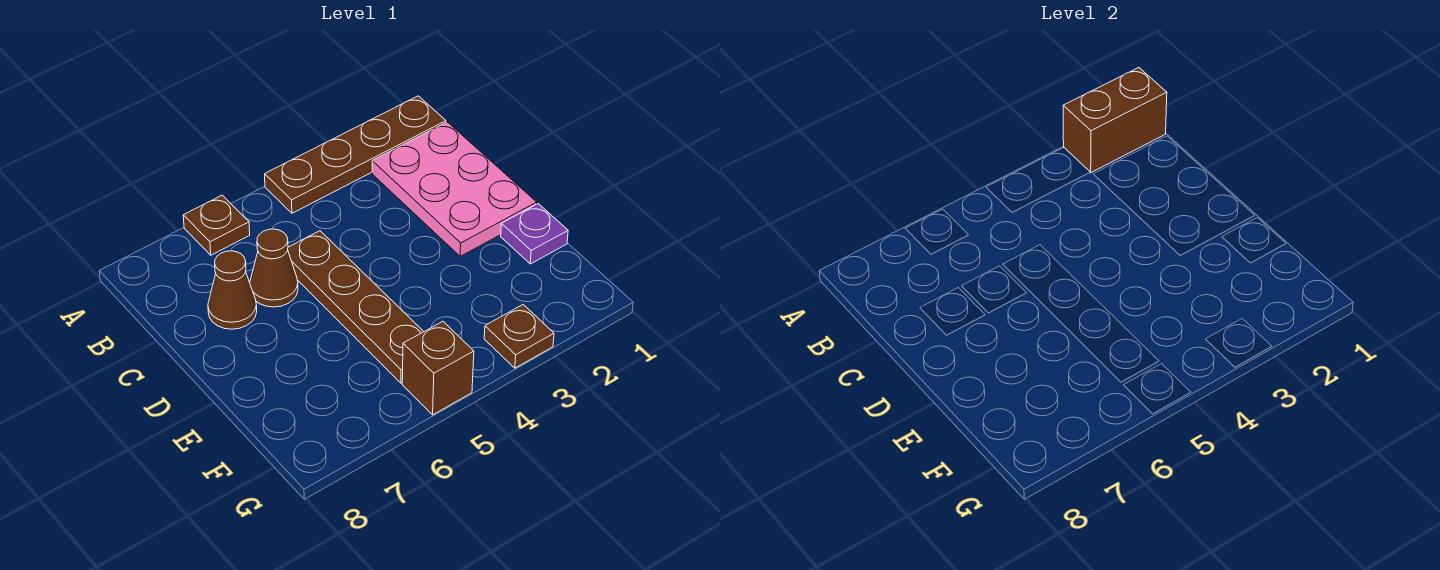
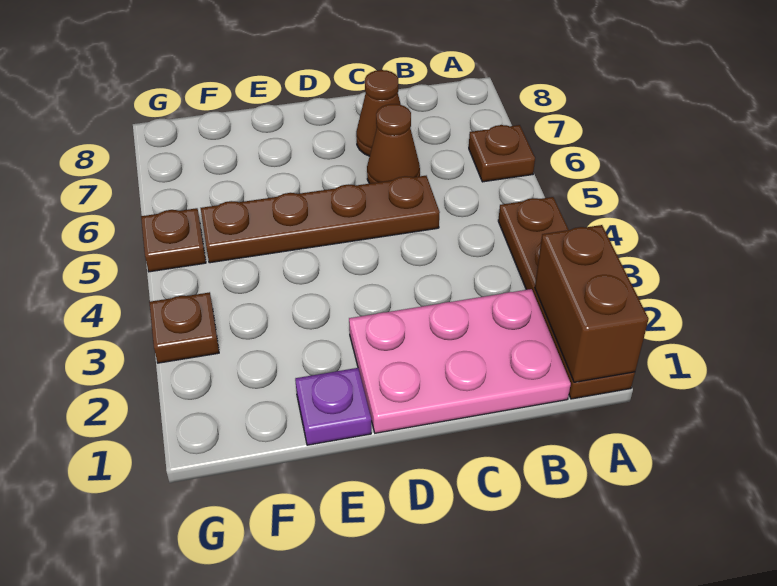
brown brick G5 level 1 -> brown plate G5 level 1

